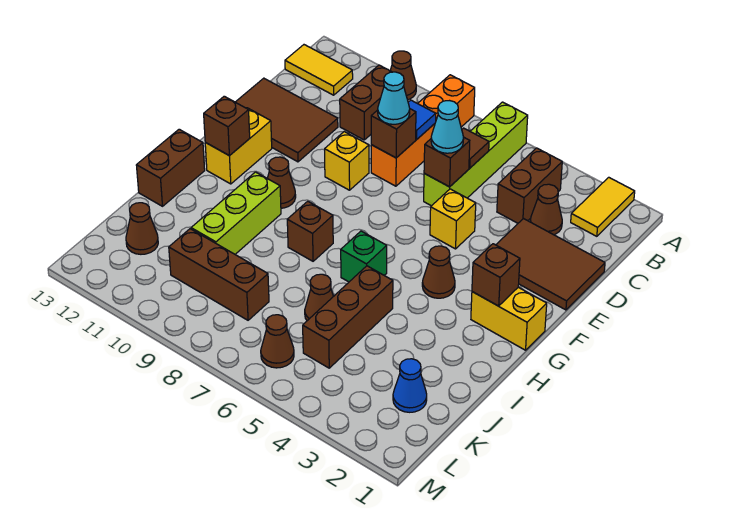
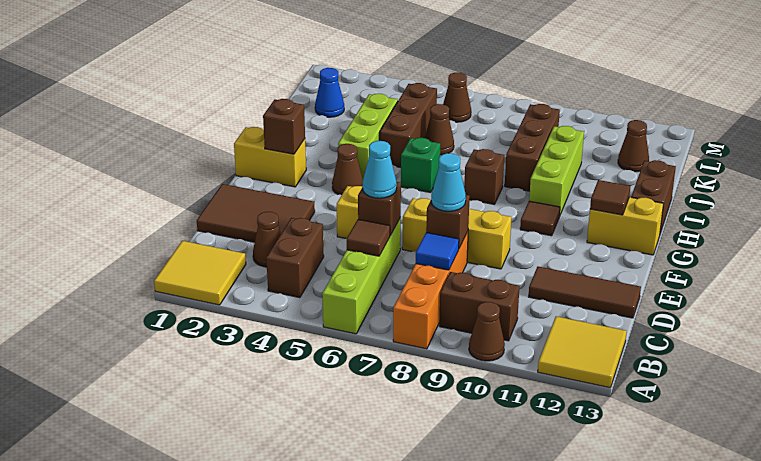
yellow tile A2:B2 level 1 -> yellow tile A1:B2 level 1
brown brick B10:C10 level 1 -> brown brick B9:B10 level 1
yellow tile B12:B13 level 1 -> yellow tile A12:B13 level 1
brown tile D11:E13 level 1 -> brown tile D11:D13 level 1
yellow brick E9 level 1 -> yellow brick E7:E9 level 1
yellow brick F12:G12 level 1 -> yellow brick G12:G13 level 1
brown cone G10 level 1 -> brown tile G10 level 1
brown brick G12 level 2 -> brown tile G12 level 2
none -> lime brick H4:J4 level 1
brown brick K8:K10 level 1 -> brown brick I9:K9 level 1

